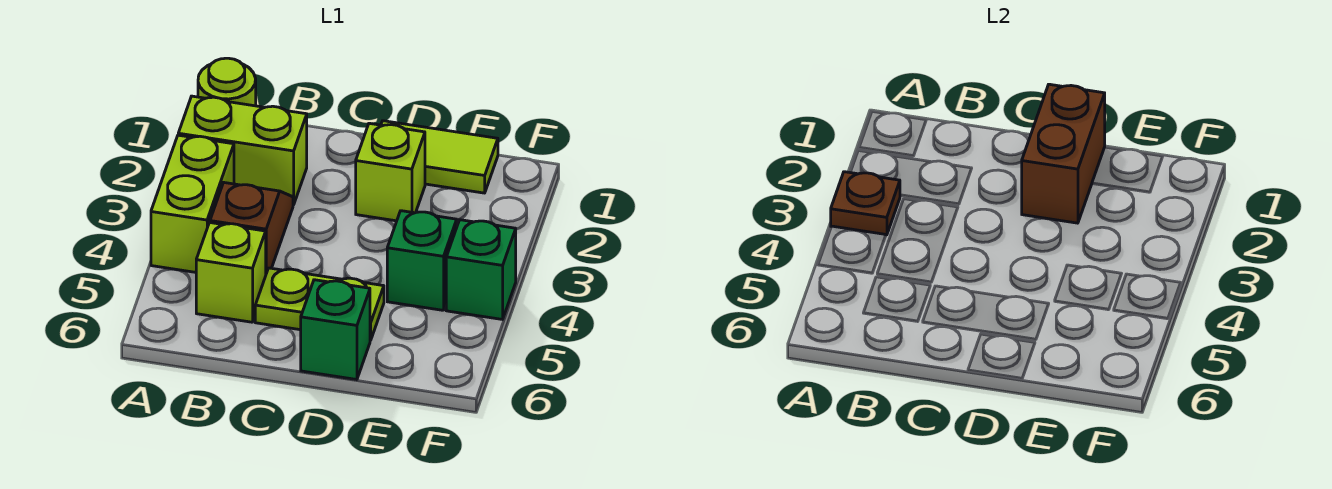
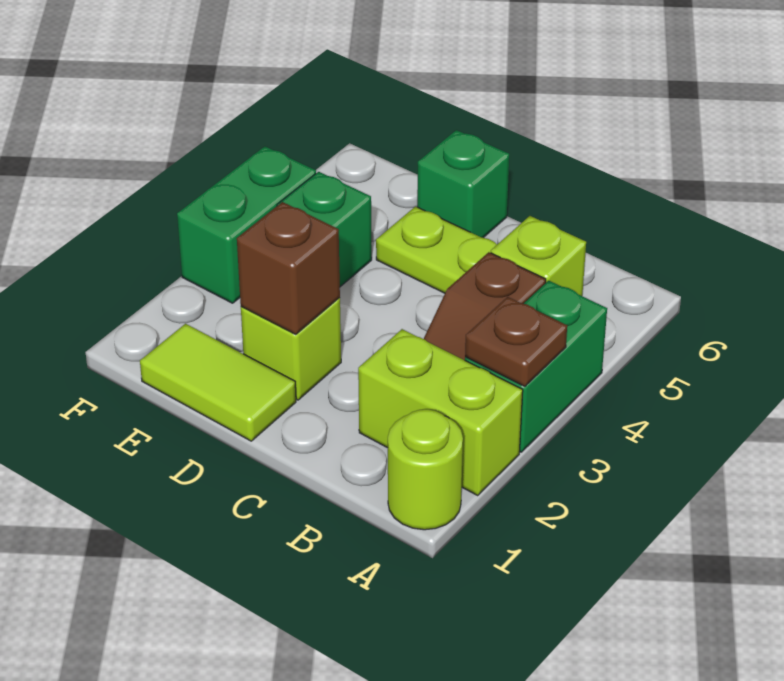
lime brick A3:A4 level 1 -> green brick A3:A4 level 1
brown brick D1:D2 level 2 -> brown brick D2 level 2
green brick F4 level 1 -> green brick F3:F4 level 1

